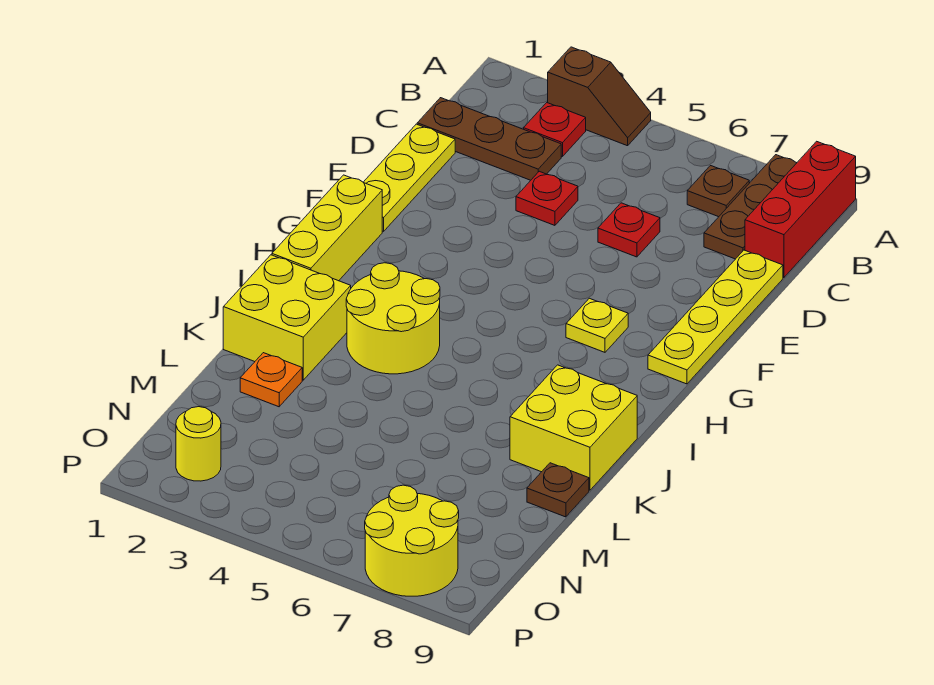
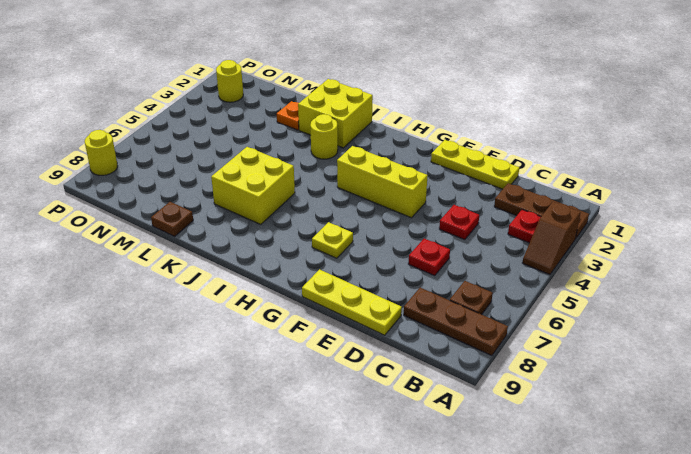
red brick A9:C9 level 1 -> none
brown plate C1:C3 level 1 -> brown plate A2:C2 level 1
yellow plate D9:G9 level 1 -> yellow plate D9:F9 level 1
yellow brick G1:I1 level 1 -> yellow brick F4:H4 level 1
yellow round brick I3:J4 level 1 -> yellow round brick J3 level 1
yellow brick J8:K9 level 1 -> yellow brick J6:K7 level 1
yellow round brick O7:P8 level 1 -> yellow round brick P8 level 1

